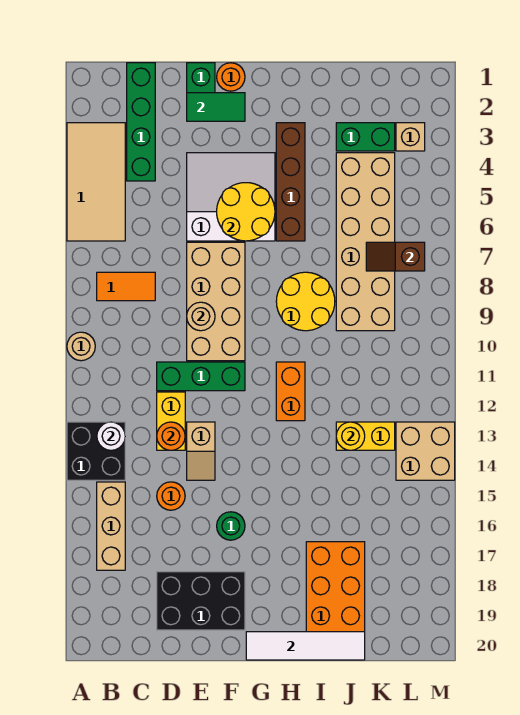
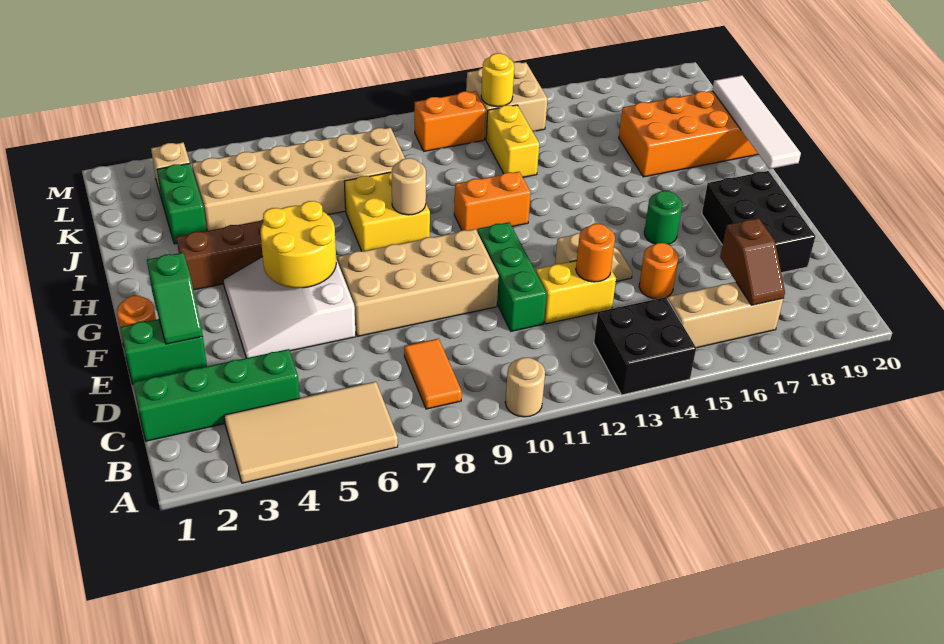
white round brick B13 level 2 -> none
green tile E2:F2 level 2 -> green slope E2:F2 level 2 top F
tan round brick E9 level 2 -> tan round brick H9 level 2
yellow round brick H8:I9 level 1 -> yellow brick H8:I9 level 1
yellow round brick J13 level 2 -> yellow round brick L13 level 2
brown slope K7:L7 level 2 top L -> brown slope B17:C17 level 2 top C
none -> orange brick L11:L12 level 1

